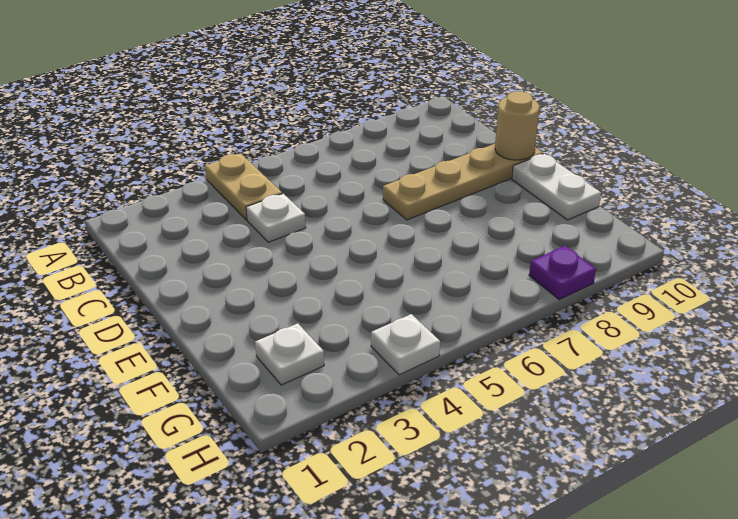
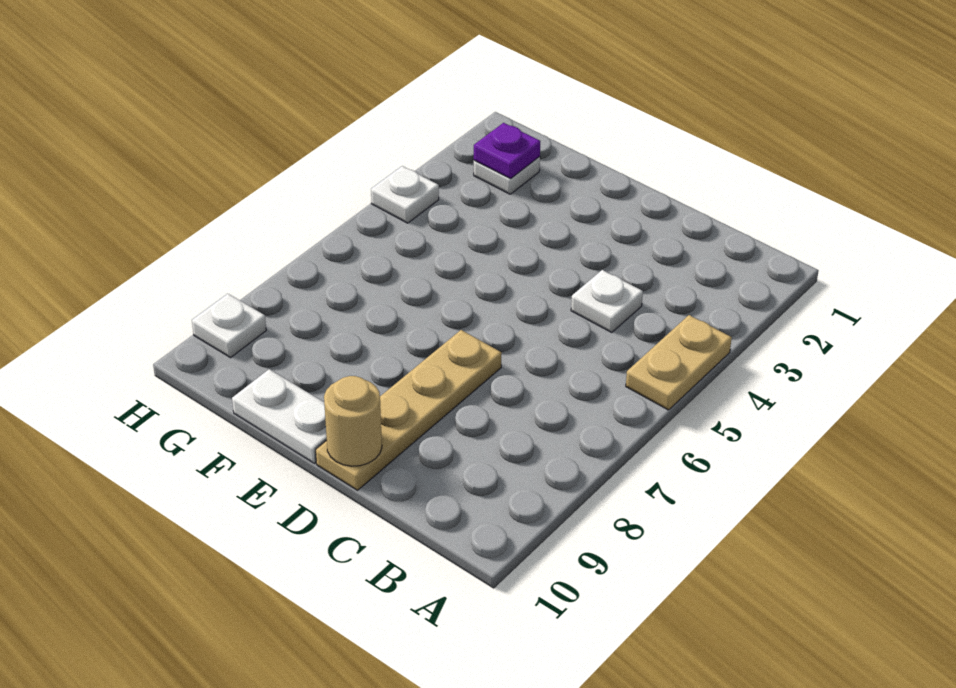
tan plate A4:B4 level 1 -> tan plate A4:A5 level 1
purple plate H8 level 1 -> purple plate G2 level 2
none -> white plate H9 level 1

